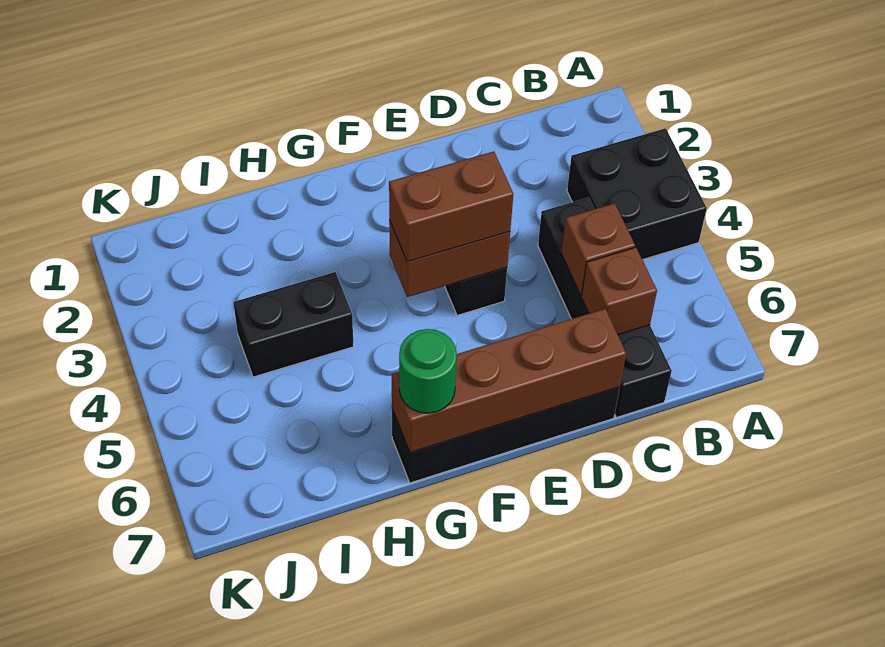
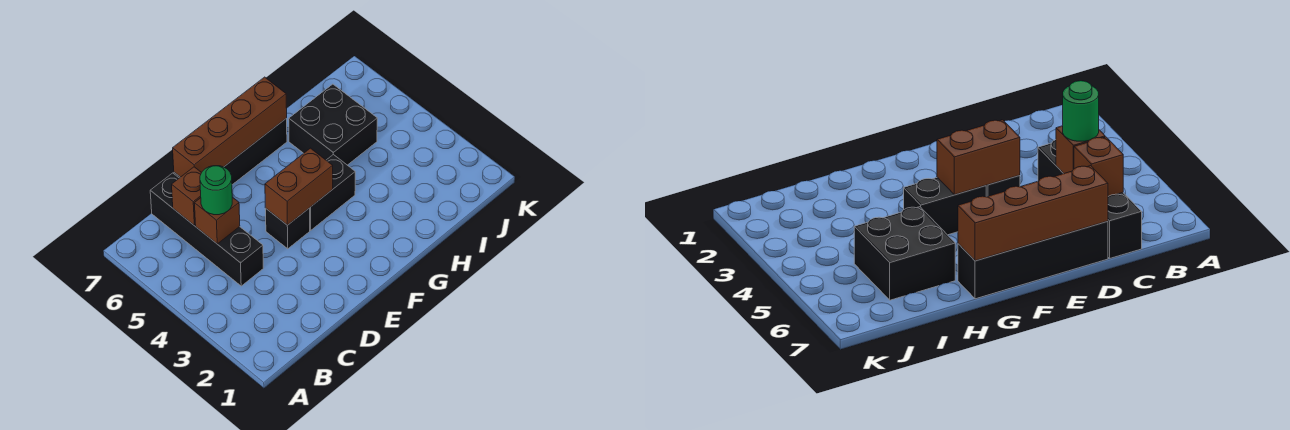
black brick A3:B4 level 1 -> black brick H5:I6 level 1
brown brick E4:F4 level 3 -> none
green round brick G7 level 3 -> green round brick C5 level 3
black brick H4:I4 level 1 -> black brick F4:G4 level 1

